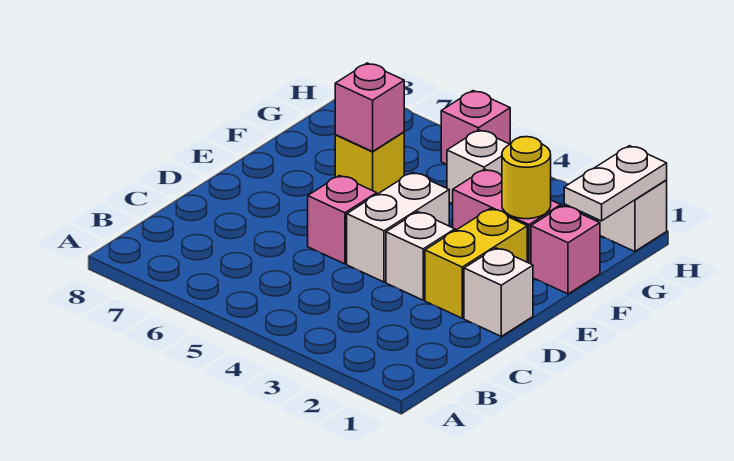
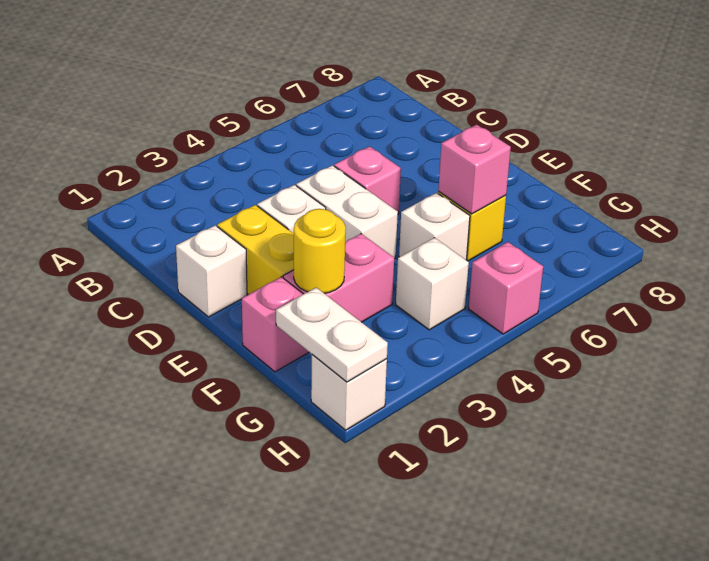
none -> white brick F5 level 1

